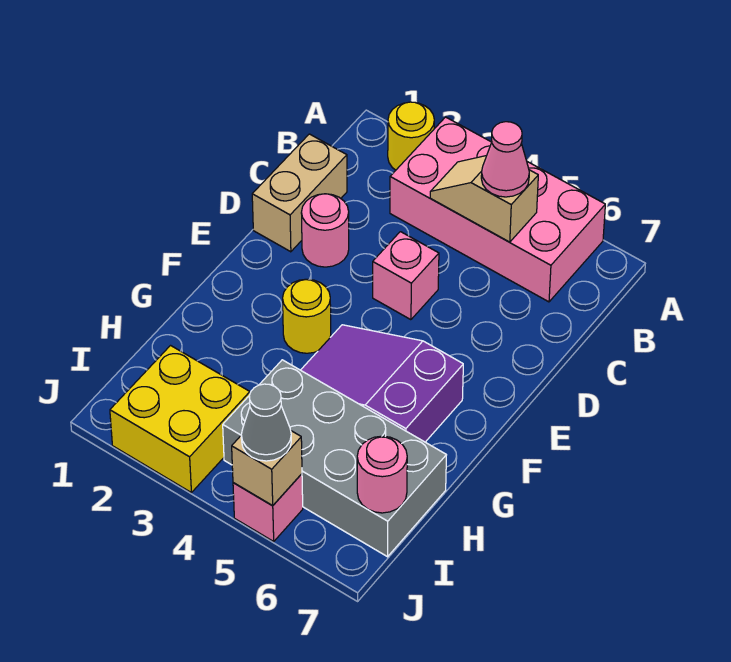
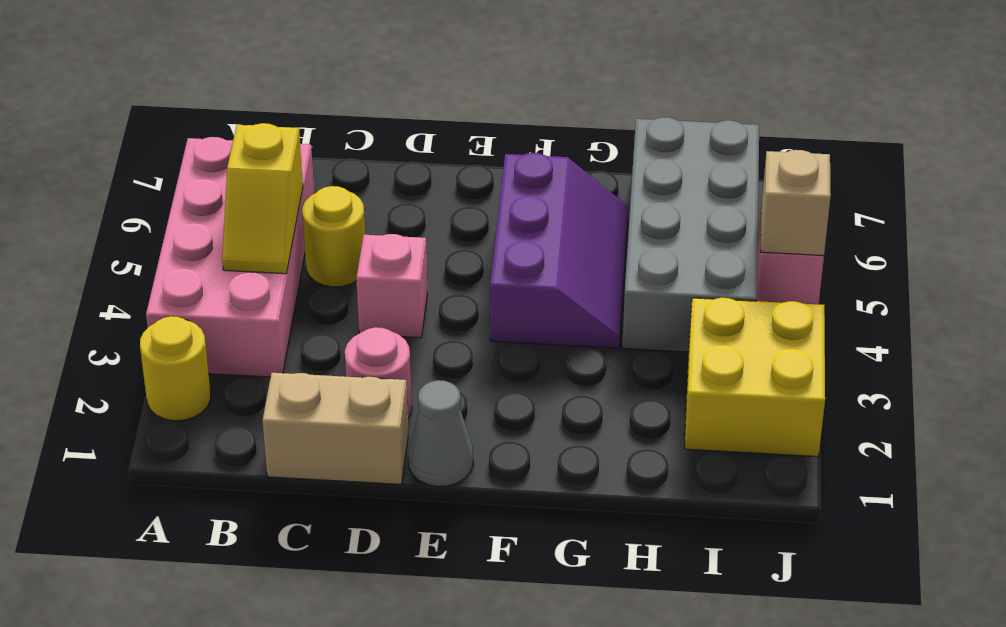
tan slope B4:B5 level 2 top 5 -> yellow slope B4:B5 level 2 top 5
pink cone B5 level 3 -> none
yellow round brick F3 level 1 -> yellow round brick C5 level 1
purple slope F4:G6 level 1 top 6 -> purple slope F4:G6 level 1 top F
pink round brick I7 level 2 -> none
grey cone J5 level 3 -> grey cone E1 level 1

